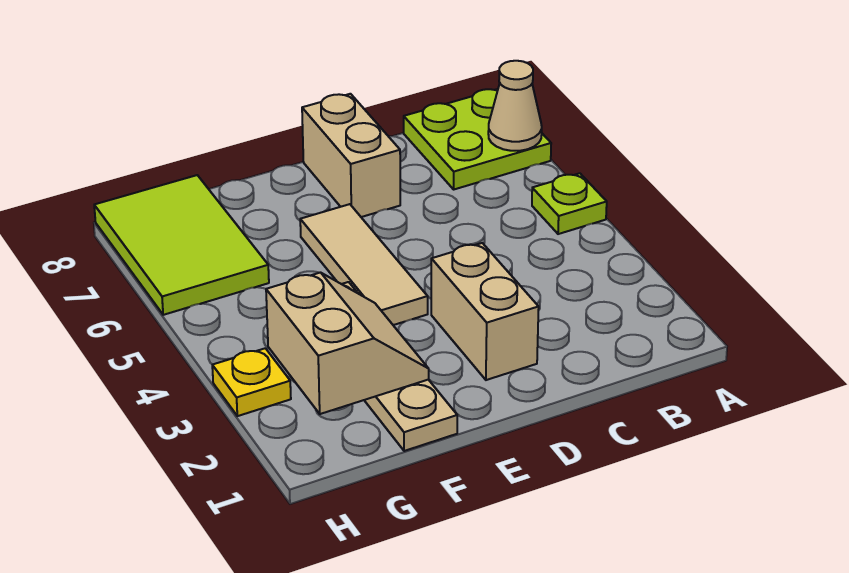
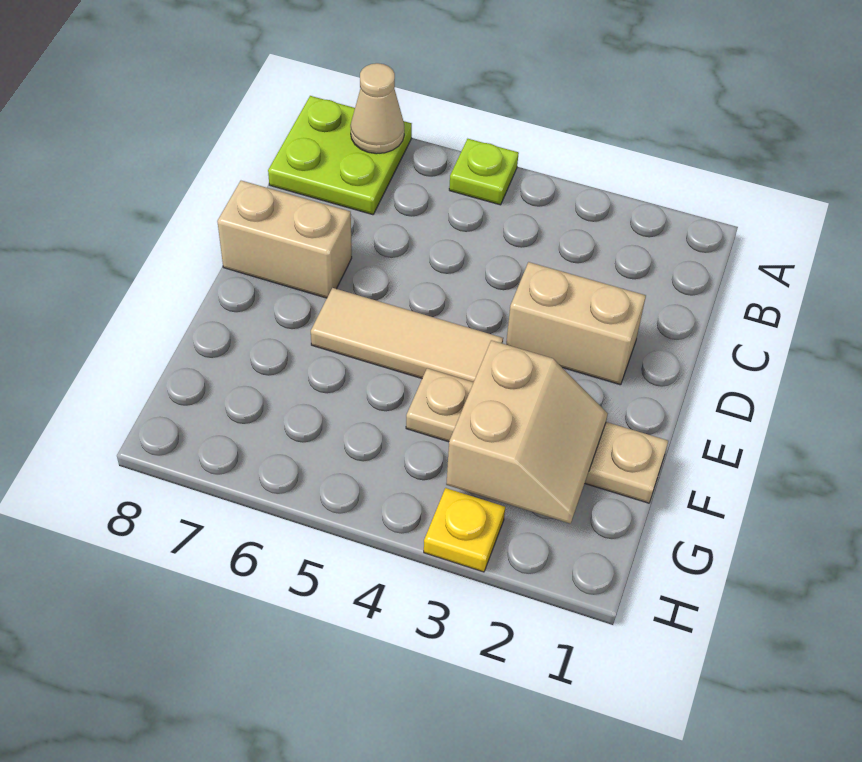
tan slope F2:G3 level 2 top G -> tan slope F2:G3 level 2 top 3
lime tile G6:H8 level 1 -> none

